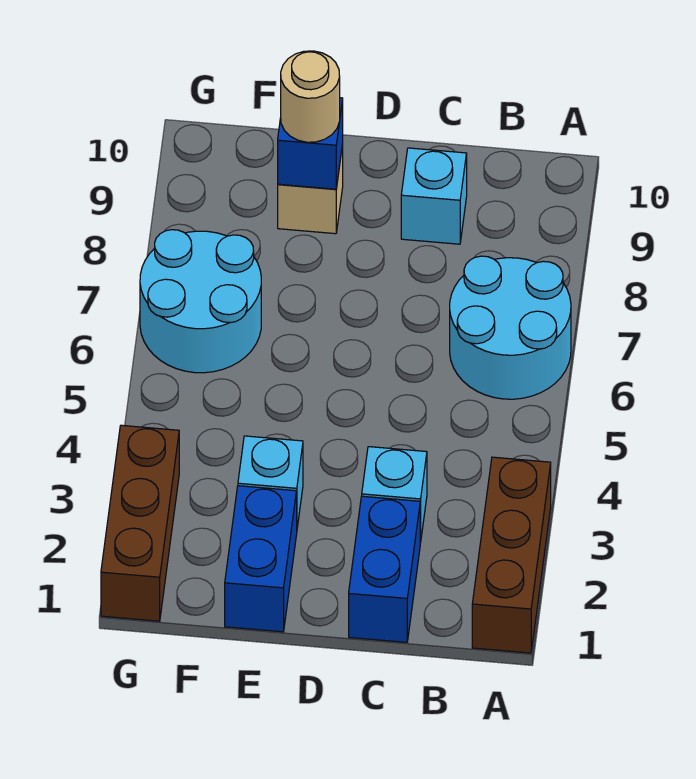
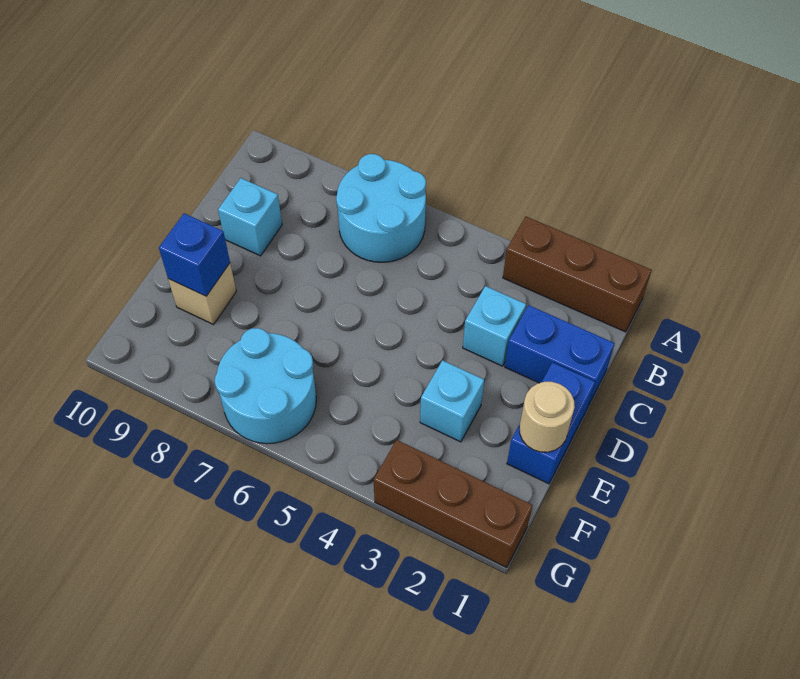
blue brick E1:E2 level 1 -> blue brick D1:E1 level 1
tan round brick E9 level 3 -> tan round brick E1 level 2

